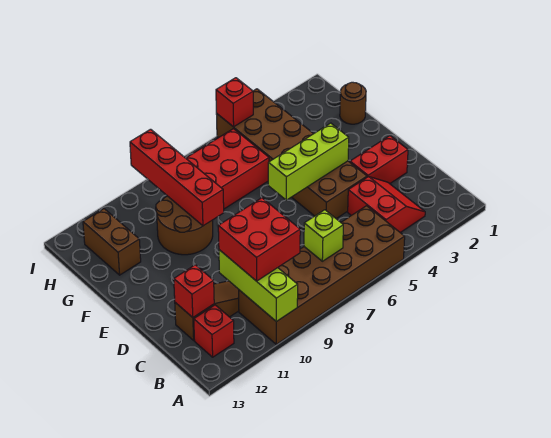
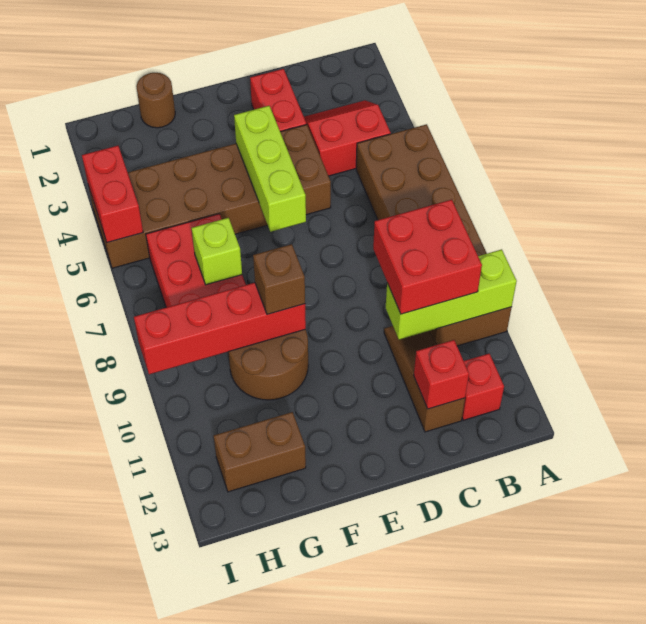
lime brick B7 level 2 -> lime brick G7 level 2
none -> brown brick F9 level 3
red brick I5 level 2 -> red brick I4:I5 level 2

